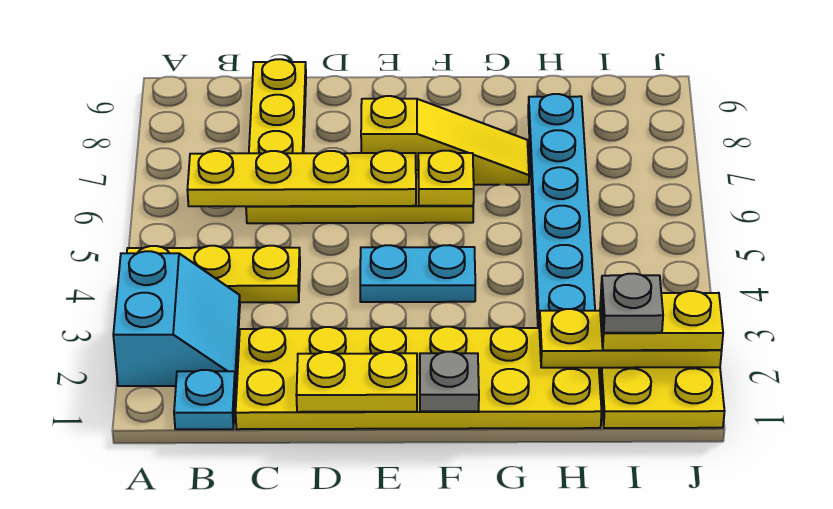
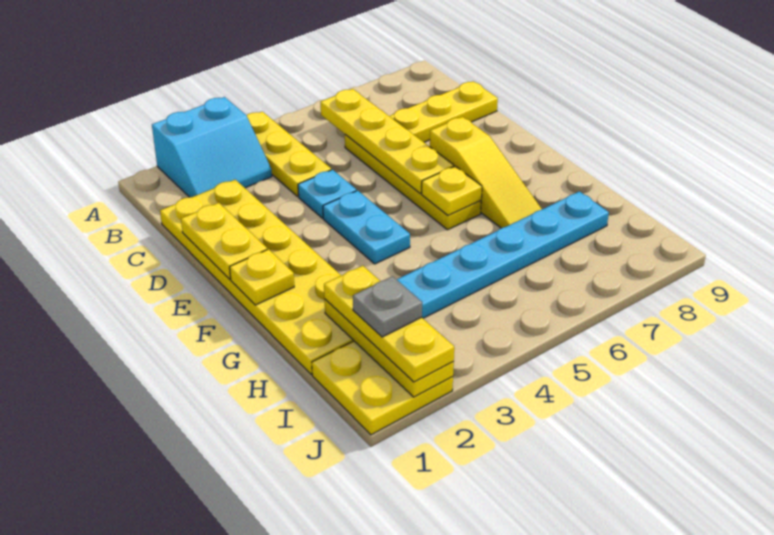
cyan plate B1 level 1 -> cyan plate D4 level 1
grey plate F1 level 2 -> yellow plate F1 level 2
yellow plate I2:J2 level 3 -> yellow plate H2:J2 level 3

